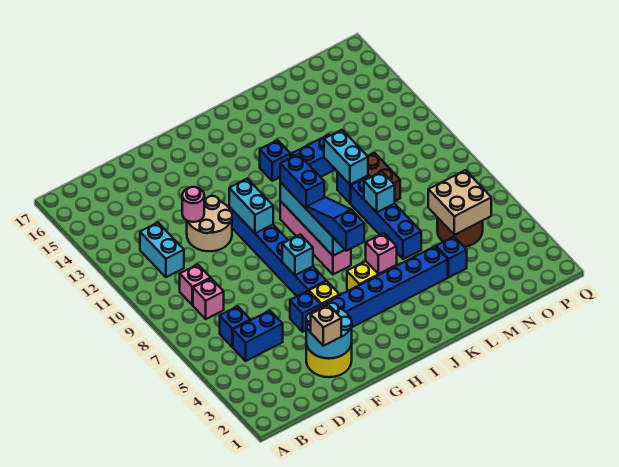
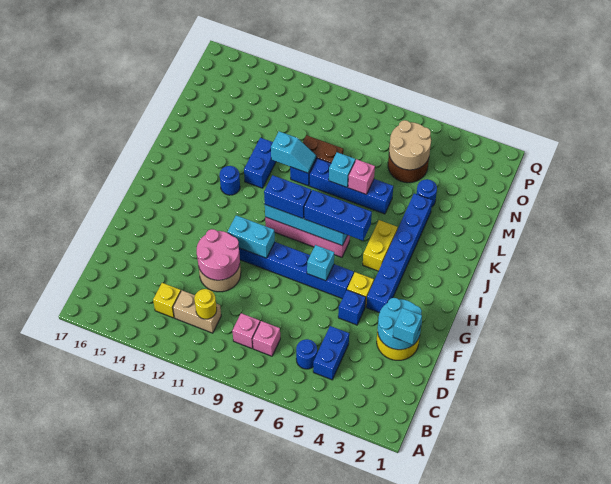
blue brick C6 level 1 -> blue round brick C6 level 1
cyan brick C11:C12 level 1 -> tan brick C11:C12 level 1
none -> yellow round brick C11 level 2
none -> yellow brick C13 level 1
tan brick E2 level 3 -> cyan brick E2 level 3
pink round brick E12 level 2 -> pink round brick E11:F12 level 2
blue slope I6:I8 level 3 top 6 -> blue brick I6:I8 level 3
pink brick J5 level 2 -> pink brick L7 level 2
blue brick J13 level 1 -> blue round brick J13 level 1
cyan brick L10:L11 level 2 -> cyan slope L10:L11 level 2 top 11
blue brick M4 level 1 -> blue round brick M4 level 1
tan brick N5:O6 level 2 -> tan round brick N5:O6 level 2

